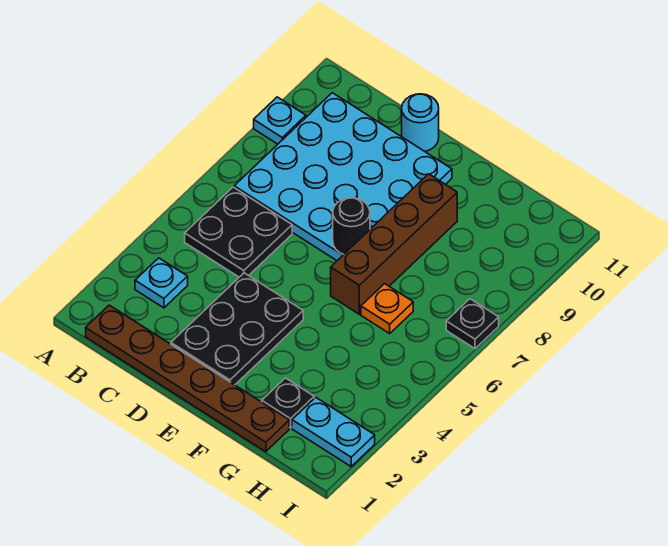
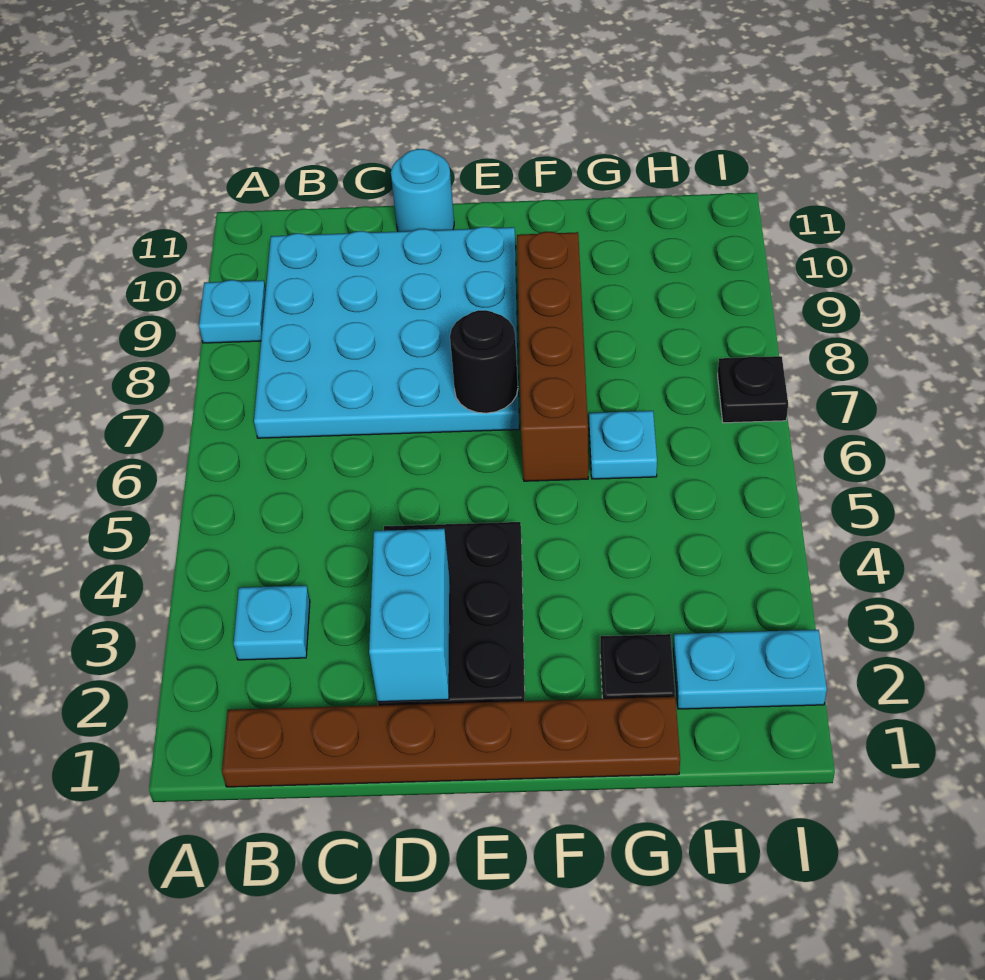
black plate B5:C6 level 1 -> none
none -> cyan brick D2:D3 level 2
orange plate G6 level 1 -> cyan plate G6 level 1

